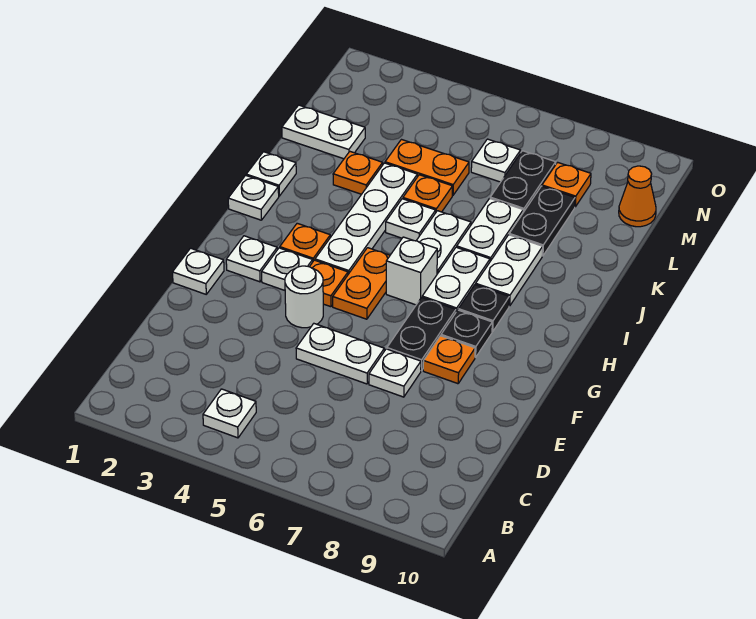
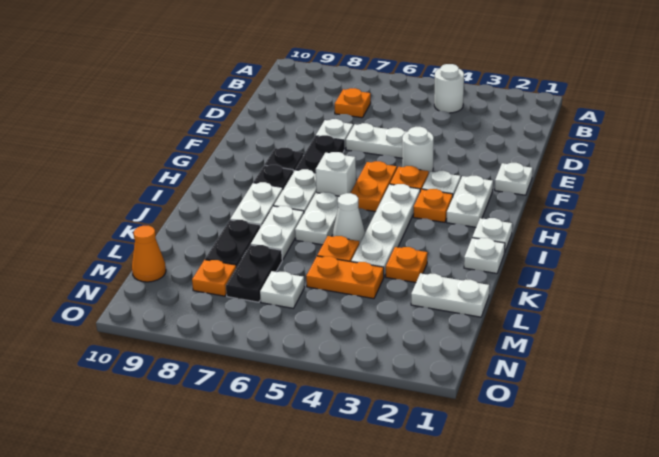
white plate B4 level 1 -> white round brick B4 level 1
orange plate F8 level 1 -> orange plate C7 level 1
white plate G2 level 1 -> white plate G2:H2 level 1
white plate J5 level 1 -> white cone J5 level 1

